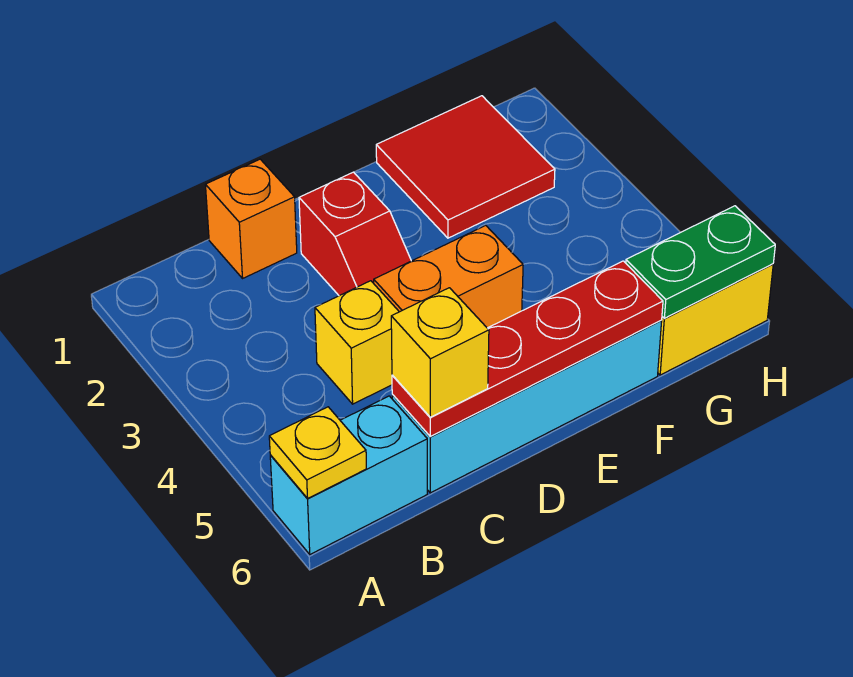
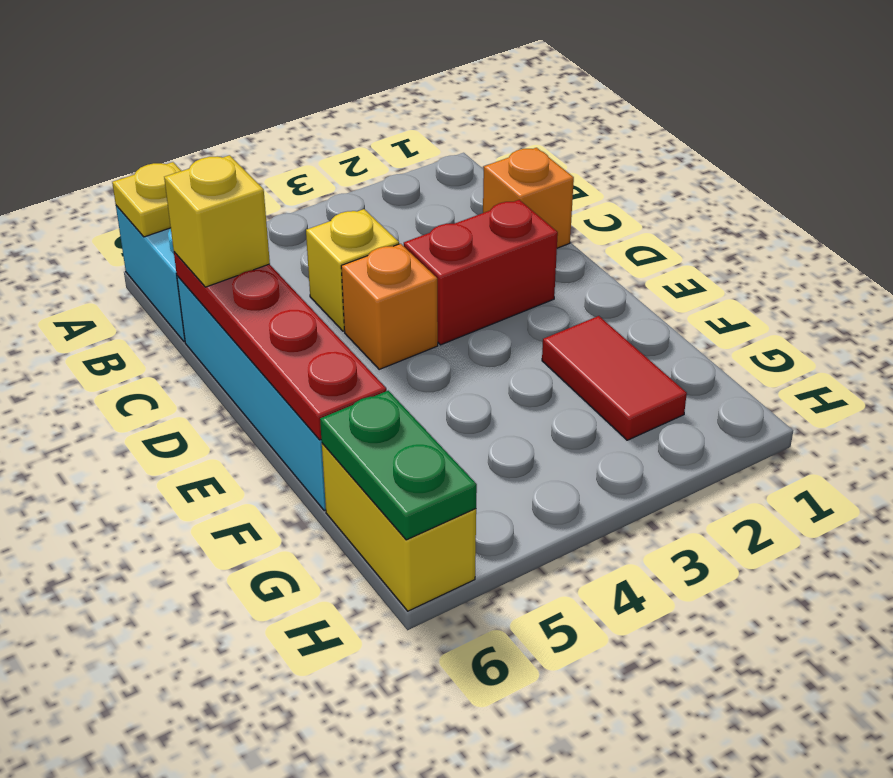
red slope D2:D3 level 1 top 2 -> red brick D2:D3 level 1
orange brick D4:E4 level 1 -> orange brick D4 level 1
red tile F1:G2 level 1 -> red tile F2:G2 level 1

